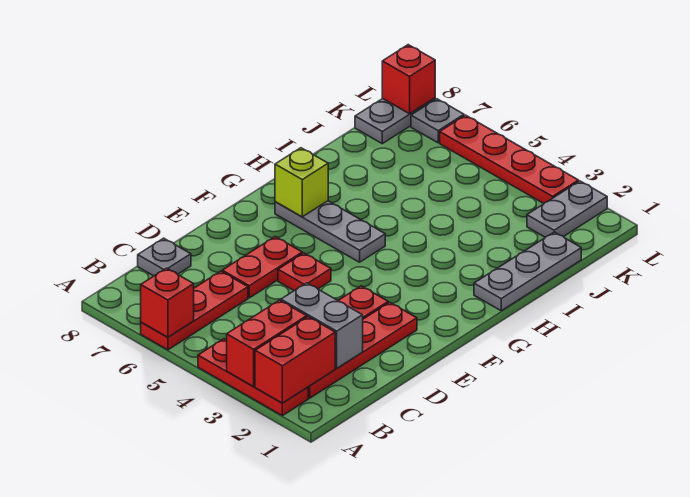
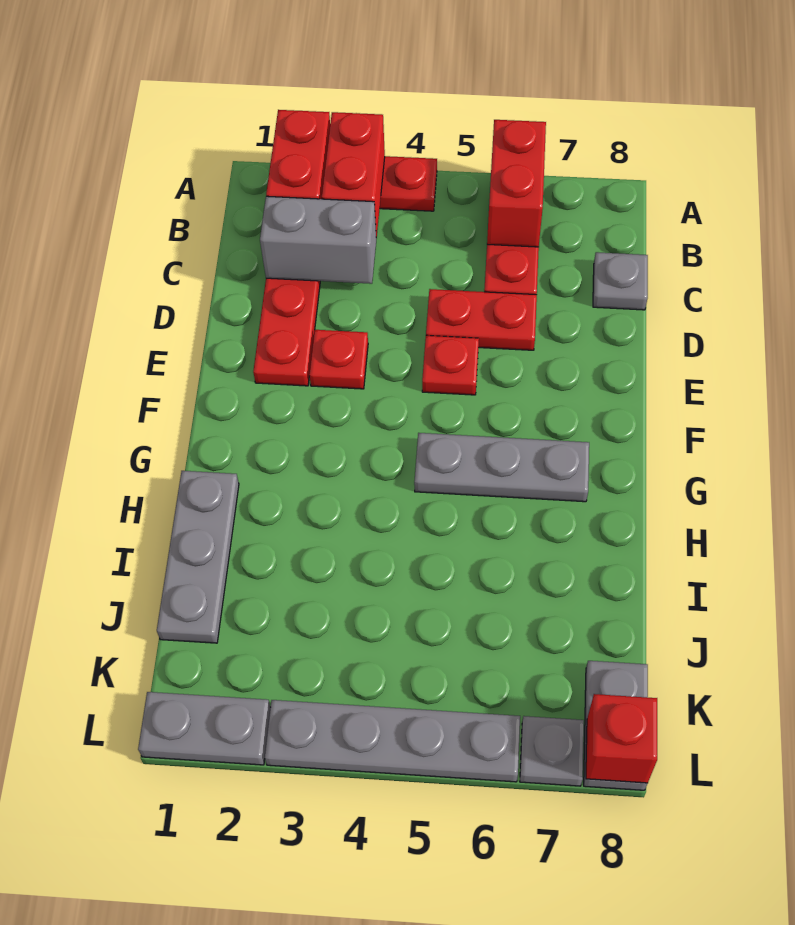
red brick A6 level 2 -> red brick A6:B6 level 2
red plate D6:E6 level 1 -> red plate D5:D6 level 1
lime brick G7 level 2 -> none
grey plate K2:L2 level 1 -> grey plate L1:L2 level 1
red plate L3:L6 level 1 -> grey plate L3:L6 level 1

